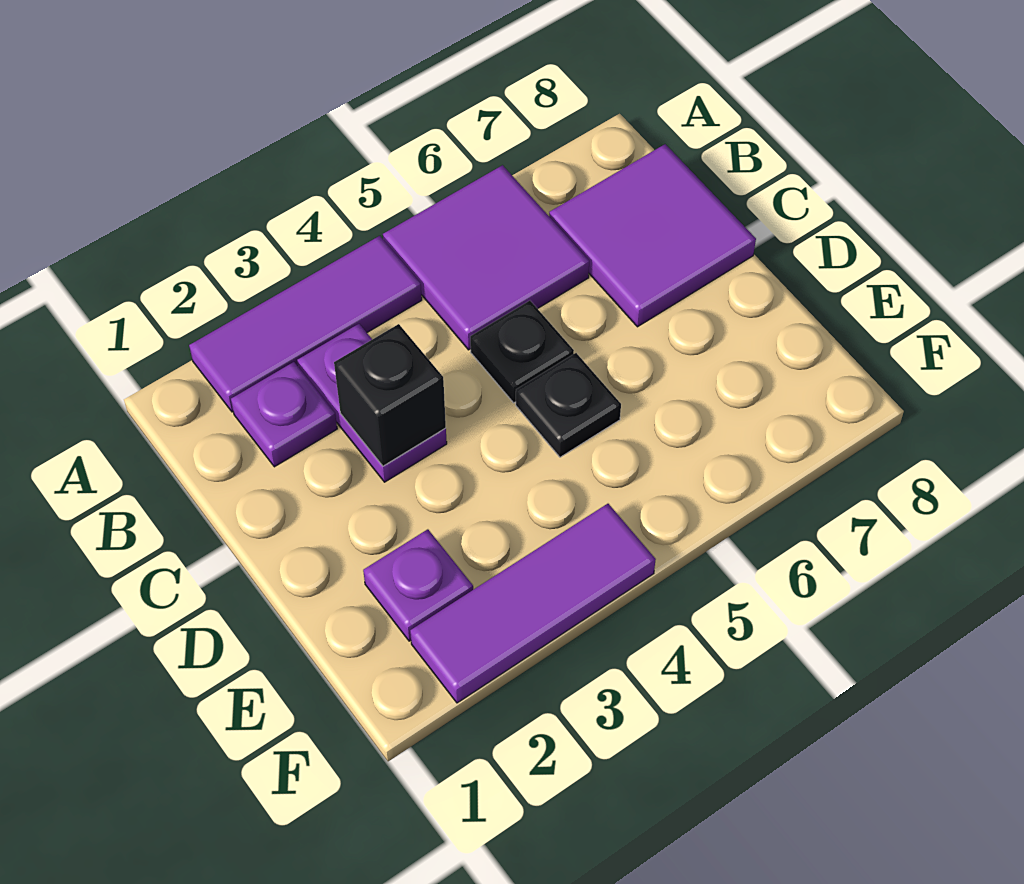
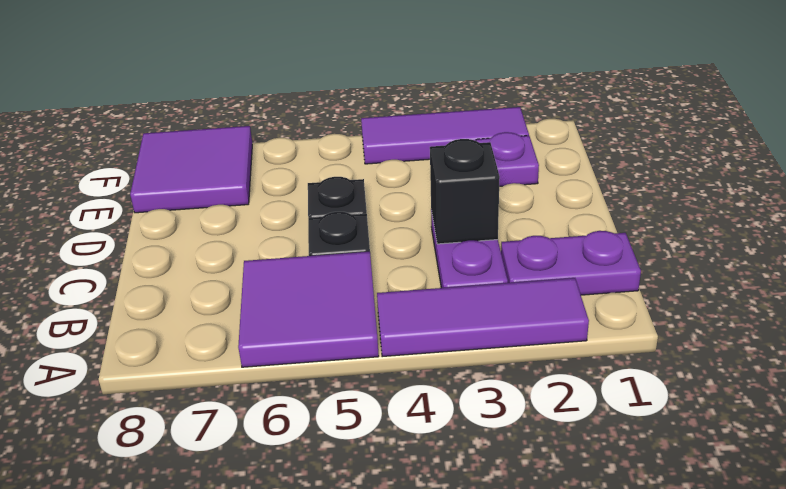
purple plate B2 level 1 -> purple plate B1:B2 level 1
purple tile B7:C8 level 1 -> purple tile E7:F8 level 1

